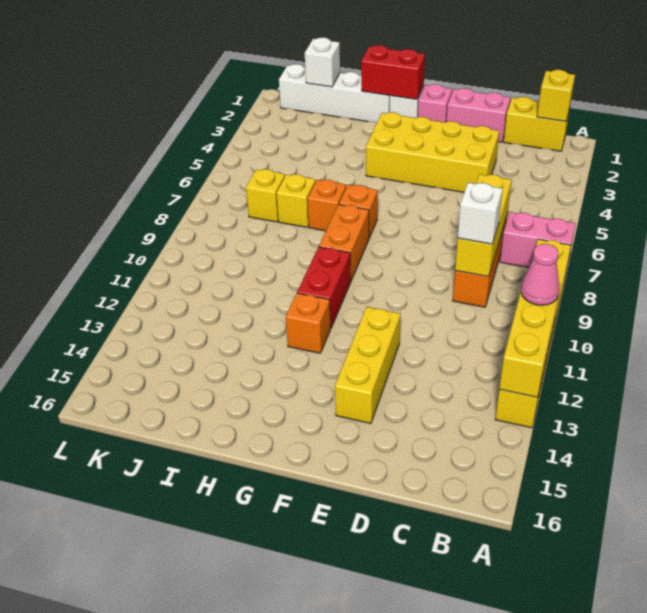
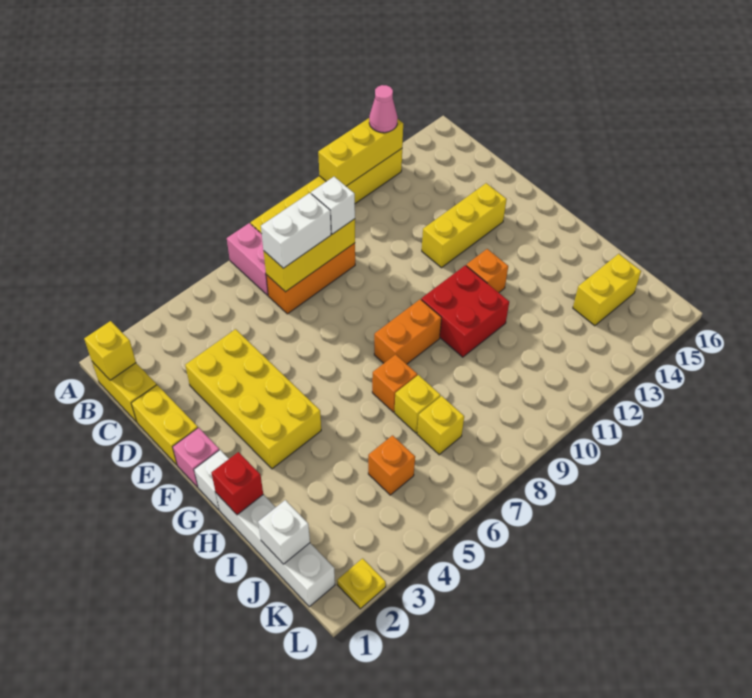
pink cone A11 level 3 -> pink cone A13 level 3
none -> white brick C7:C8 level 3
pink brick D1:E1 level 1 -> yellow brick D1:E1 level 1
red brick G1:H1 level 2 -> red brick H1 level 2
orange brick G7 level 1 -> orange brick J5 level 1
red brick G10:G11 level 1 -> red brick G10:H11 level 1
none -> yellow brick J14:J15 level 1
none -> yellow plate L2 level 1

